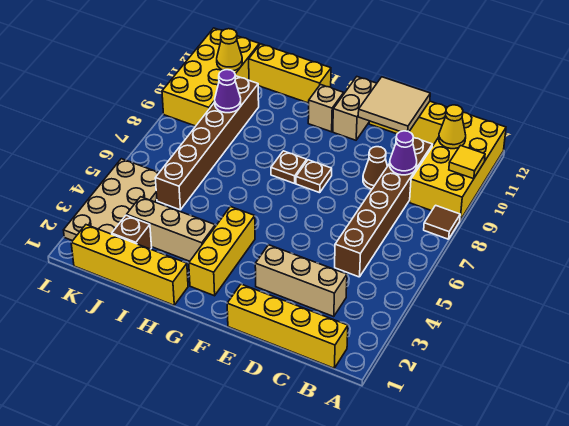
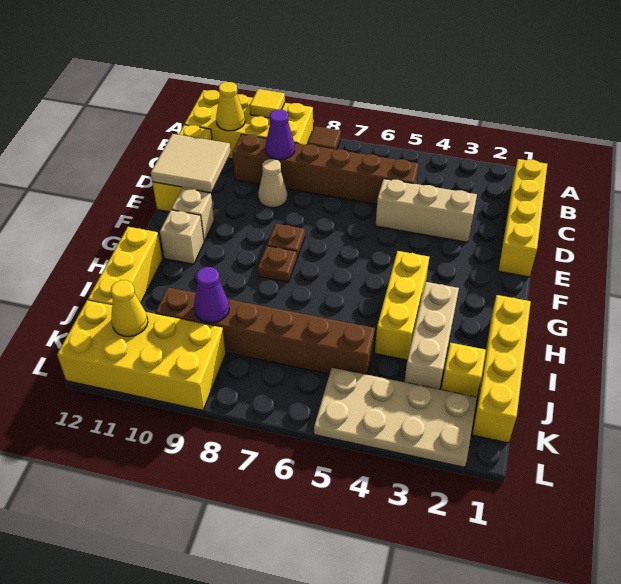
tan brick C3:E3 level 1 -> tan brick D3:D5 level 1
brown cone D9 level 1 -> tan cone D9 level 1
tan brick F11:F12 level 1 -> tan brick F11 level 1
yellow brick G2:G4 level 1 -> yellow brick G4:I4 level 1
brown brick J2 level 1 -> yellow brick J2 level 1

